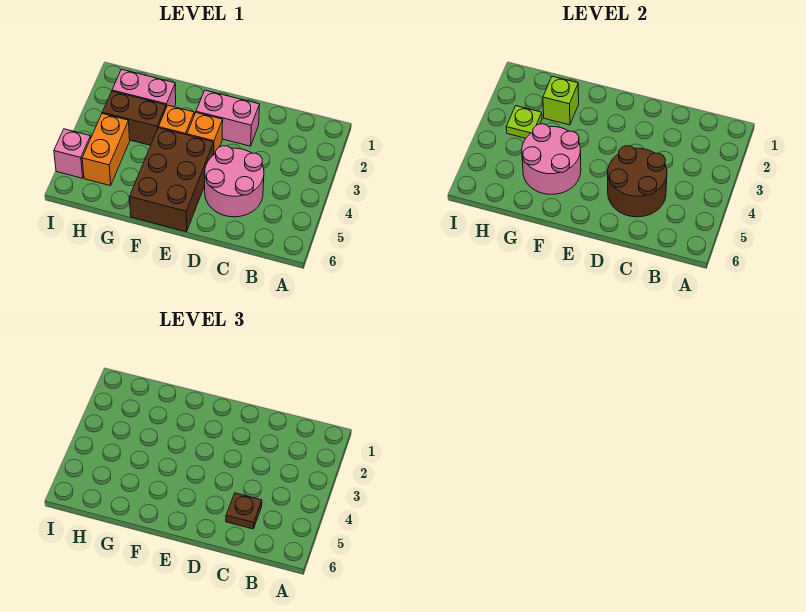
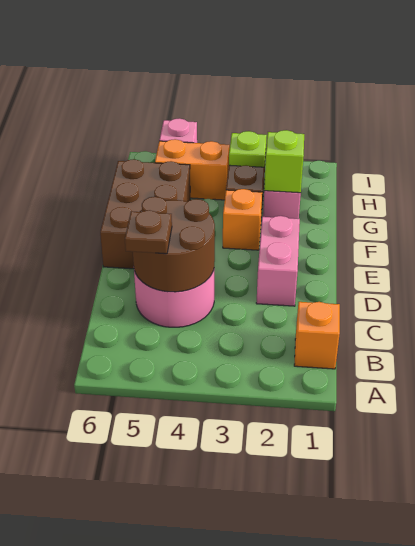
orange brick E3 level 1 -> orange brick B1 level 1
brown brick E4:F6 level 1 -> brown brick E5:G6 level 1
pink round brick F4:G5 level 2 -> none

